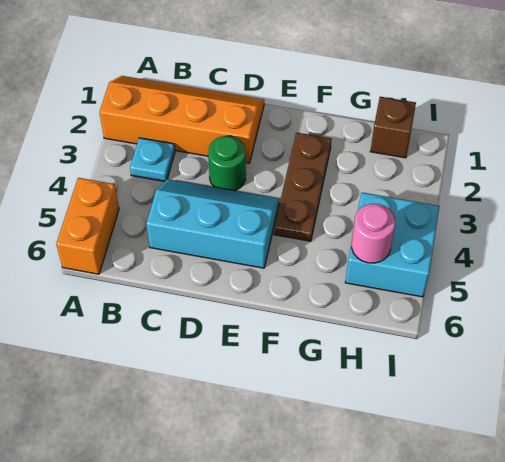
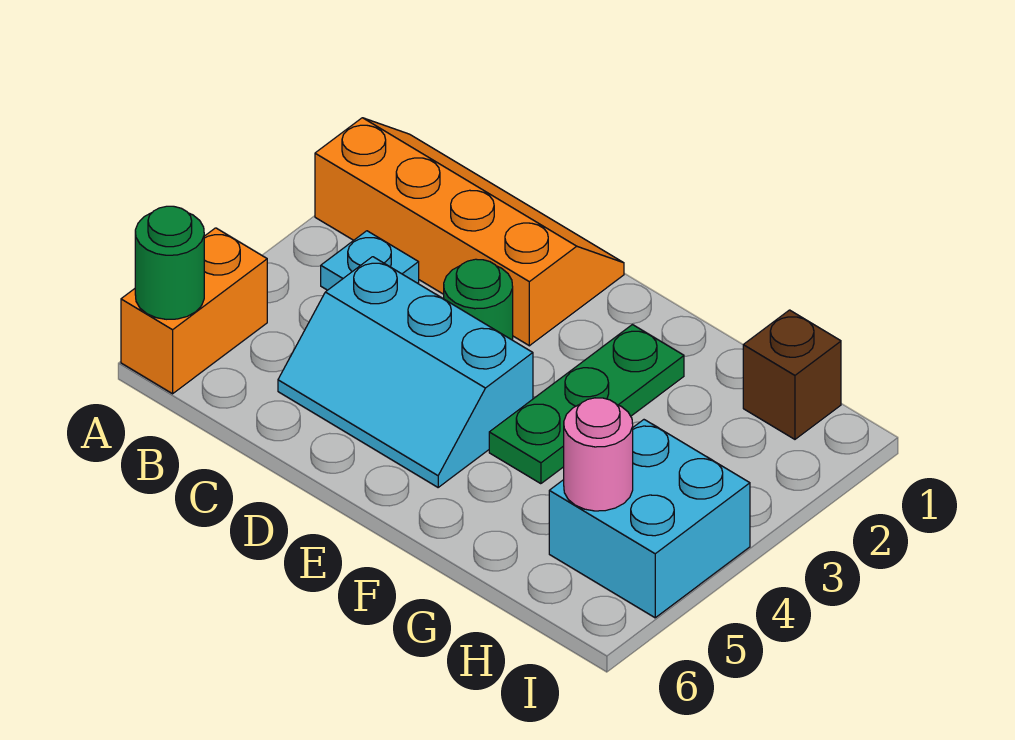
none -> green round brick A6 level 2
cyan slope C4:E5 level 1 top 5 -> cyan slope C4:E5 level 1 top 4
brown plate F2:F4 level 1 -> green plate F2:F4 level 1

